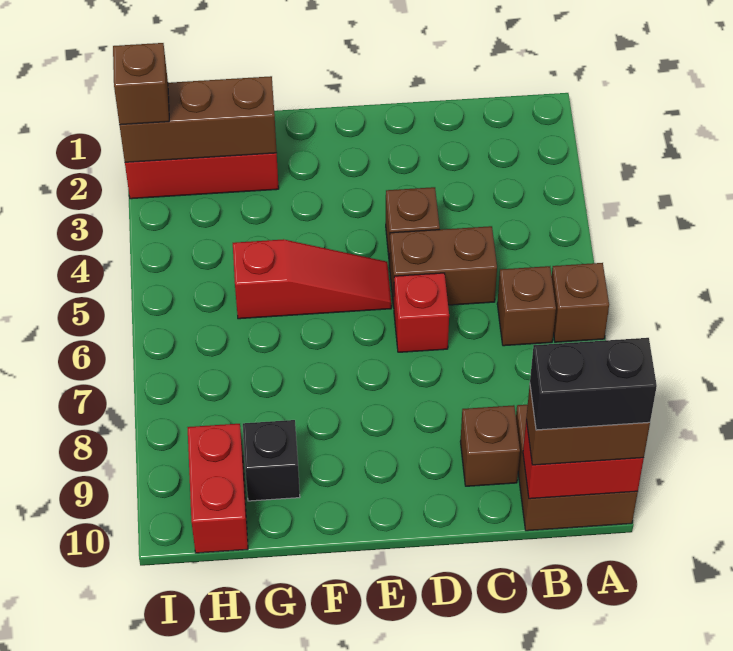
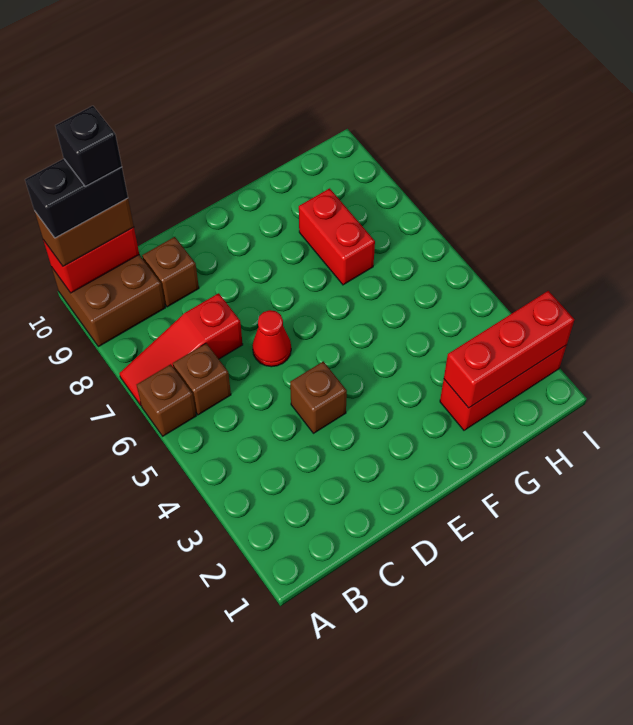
brown brick C5:D5 level 1 -> none
red brick D6 level 1 -> red cone D6 level 1
red slope E5:G5 level 1 top G -> red slope A7:C7 level 1 top C
brown brick G2:I2 level 2 -> red brick G2:I2 level 2
black brick G9 level 1 -> black brick B10 level 5
red brick H9:H10 level 1 -> red brick G7:G8 level 1
brown brick I2 level 3 -> none

